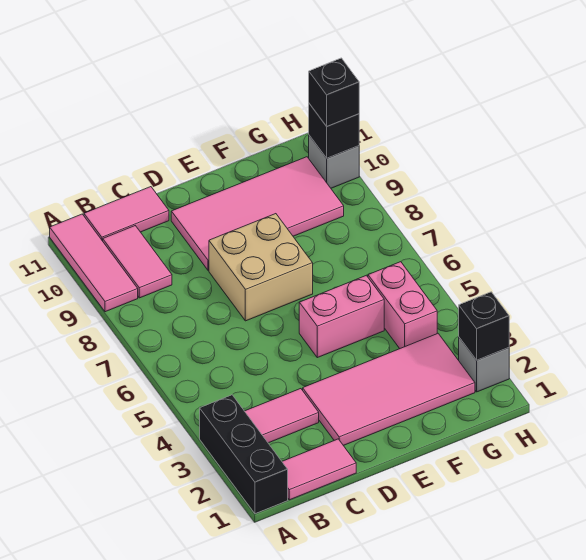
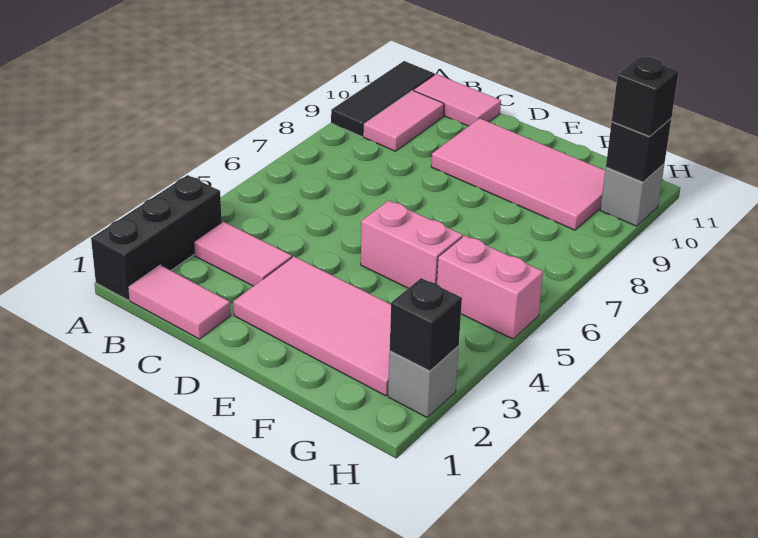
pink tile A9:A11 level 1 -> black tile A9:A11 level 1
tan brick D7:E8 level 1 -> none
pink brick G4:G5 level 1 -> pink brick G5:H5 level 1

